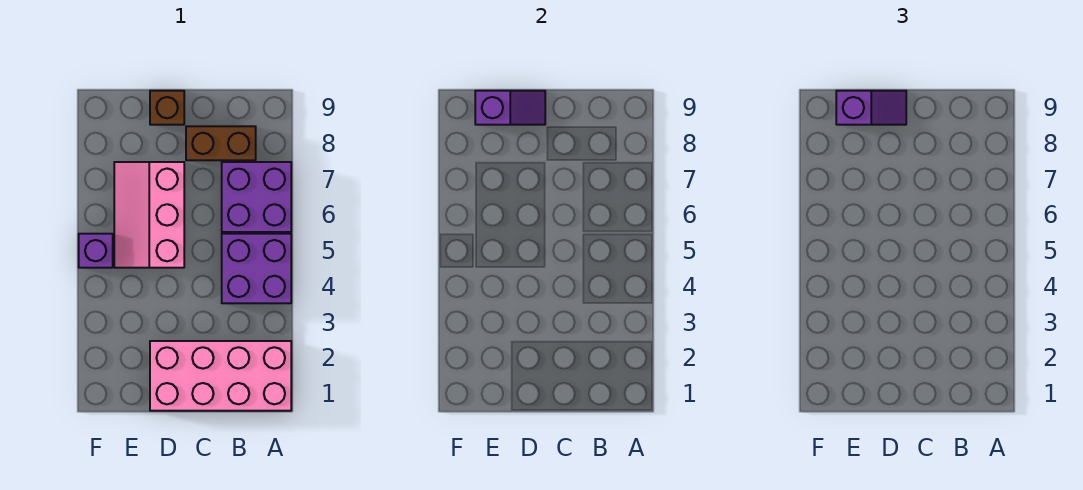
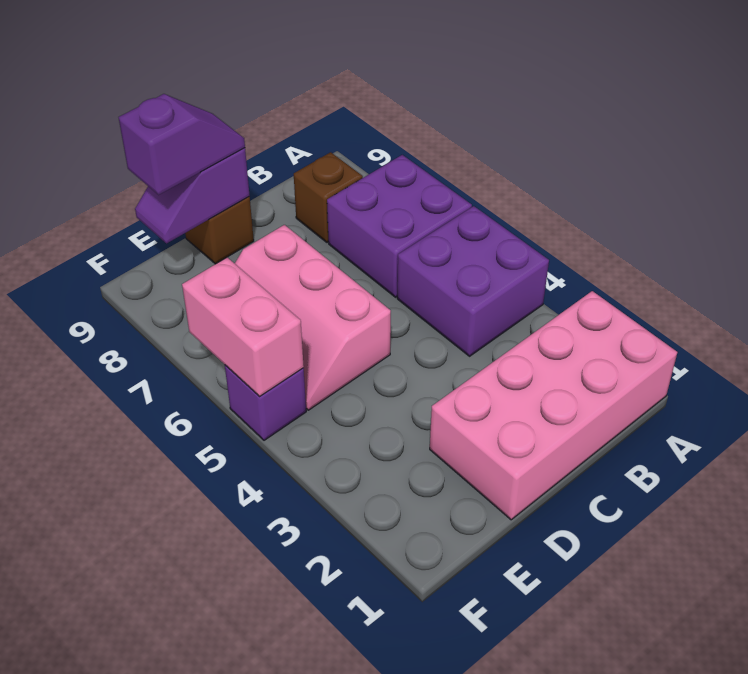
brown brick B8:C8 level 1 -> brown brick B8 level 1
purple slope D9:E9 level 2 top E -> purple slope D9:E9 level 2 top D
none -> pink brick F5:F6 level 2

